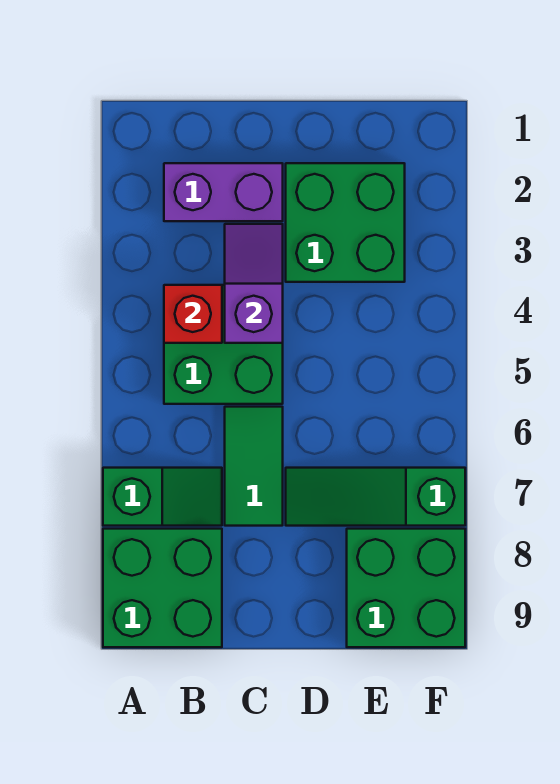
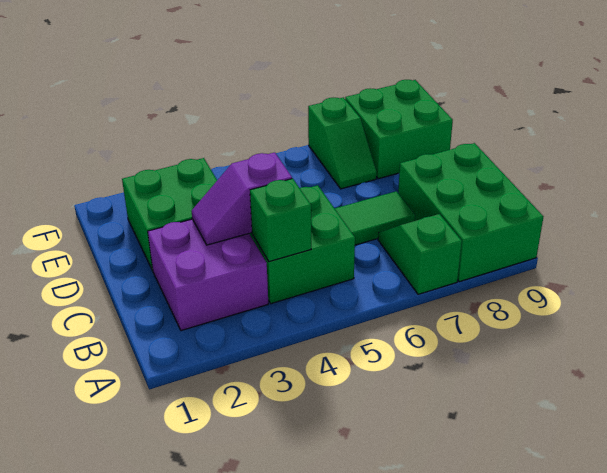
green brick A8:B9 level 1 -> green brick A8:C9 level 1
purple brick B2:C2 level 1 -> purple brick B2:C3 level 1
red brick B4 level 2 -> green brick B4 level 2
green slope D7:F7 level 1 top F -> green slope E7:F7 level 1 top F

